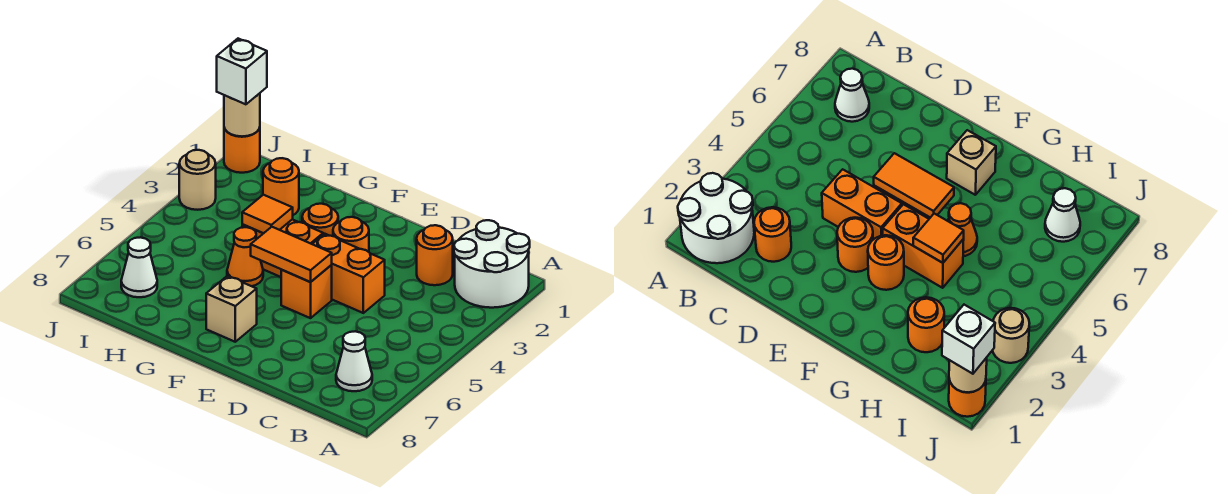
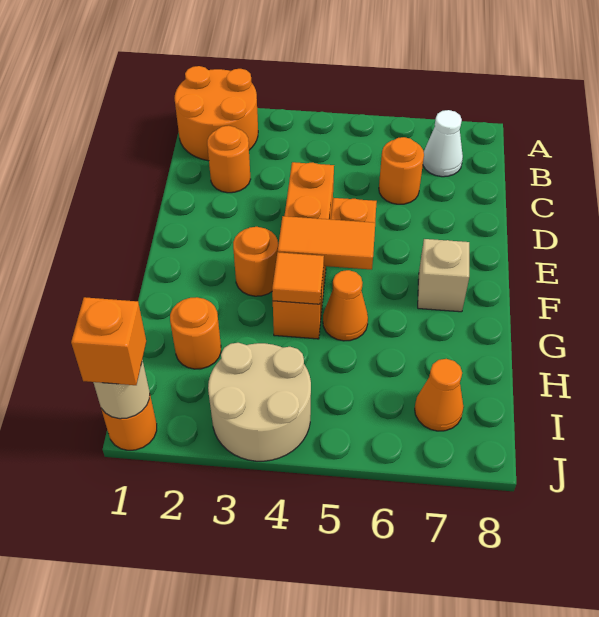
white round brick A1:B2 level 1 -> orange round brick A1:B2 level 1
orange round brick E3 level 1 -> orange round brick C6 level 1
orange tile E5:F5 level 2 -> orange tile F4:F5 level 2
white cone I7 level 1 -> orange cone I7 level 1
white brick J1 level 3 -> orange brick J1 level 3
tan round brick J3 level 1 -> tan round brick I3:J4 level 1

